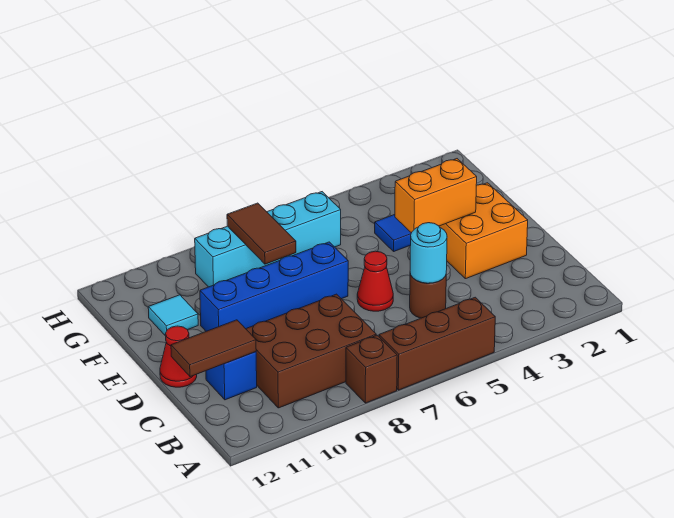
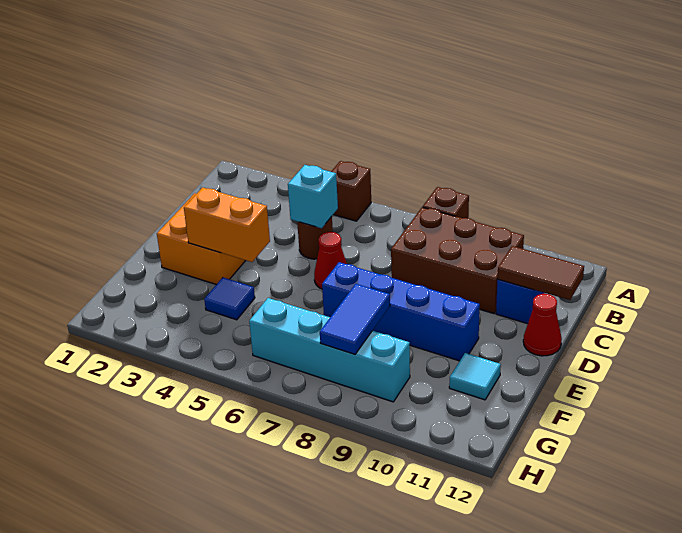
brown brick A5:A7 level 1 -> brown brick A5 level 1
cyan round brick C5 level 2 -> cyan brick C5 level 2
brown tile F8:G8 level 2 -> blue tile F8:G8 level 2

